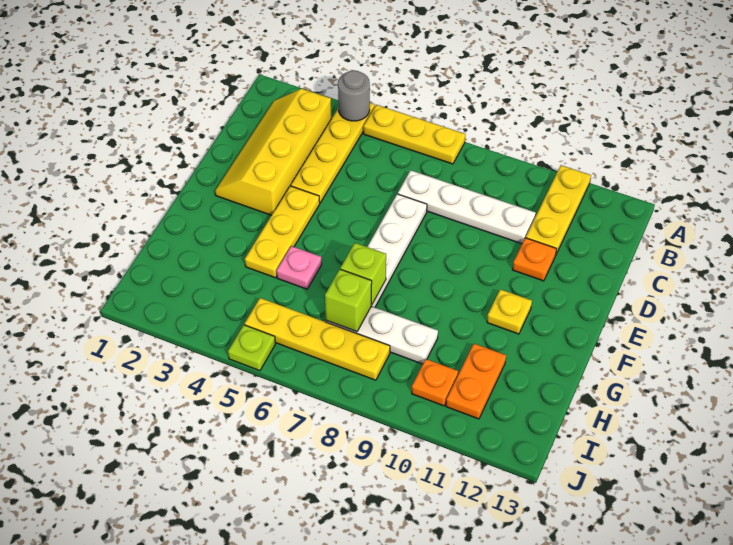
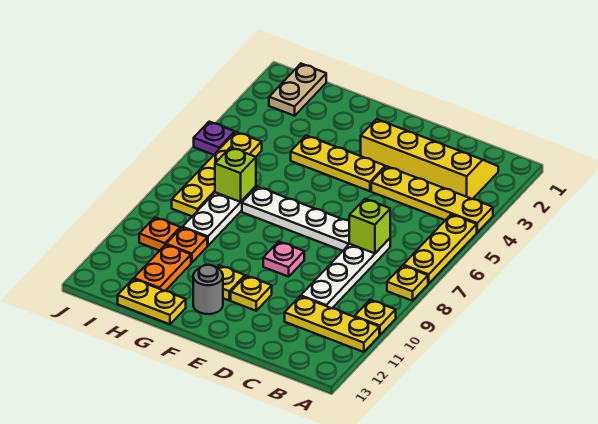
grey round brick A4 level 2 -> grey round brick F12 level 1
none -> yellow plate A8 level 1
none -> yellow plate A10 level 1
orange plate D11 level 1 -> orange plate H10 level 1
none -> yellow plate E11 level 1
pink plate G5 level 1 -> pink plate E9 level 1
lime brick G7 level 2 -> lime brick C7 level 2
none -> yellow plate G13:H13 level 1
orange plate H11:I11 level 1 -> orange plate H11:H12 level 1
none -> tan plate I1:I2 level 1
lime plate J5 level 1 -> purple plate J5 level 1

